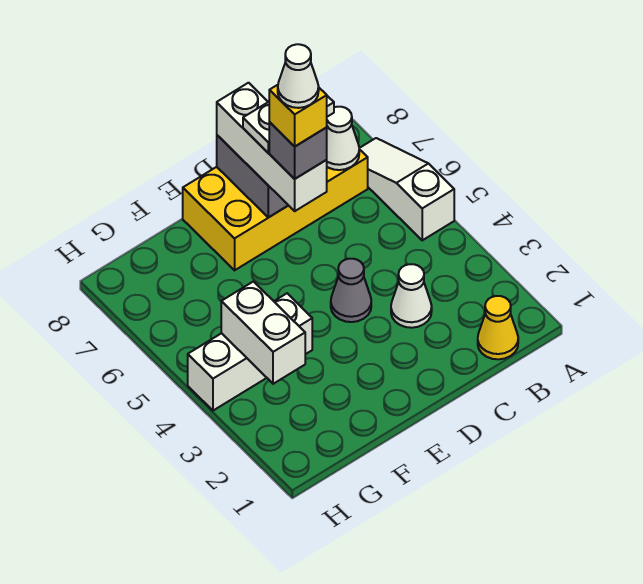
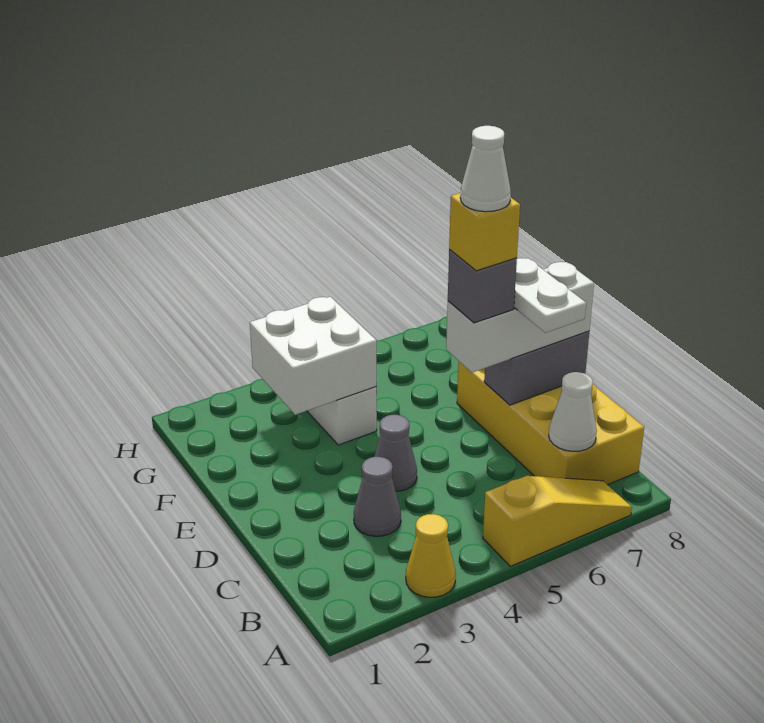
white slope A5:A7 level 1 top 5 -> yellow slope A5:A7 level 1 top 5
yellow cone B1 level 1 -> yellow cone A3 level 1
white cone C3 level 1 -> grey cone C3 level 1
white brick G3:G4 level 2 -> white brick F3:G4 level 2

